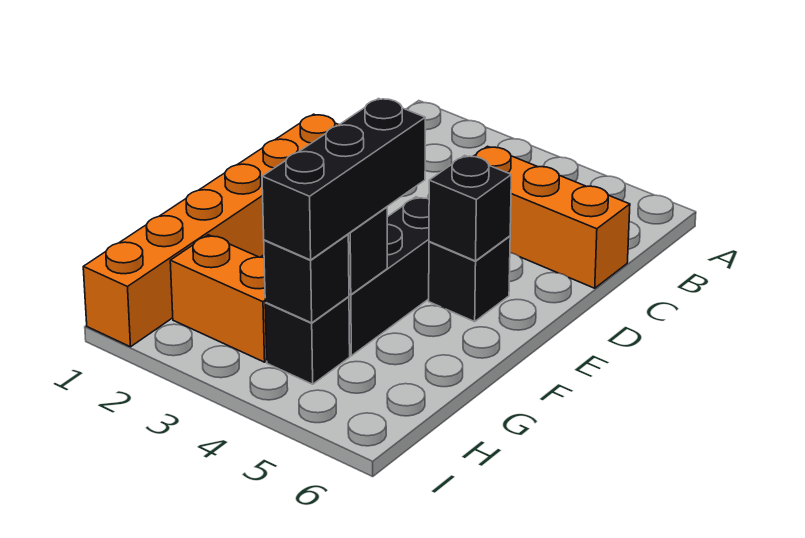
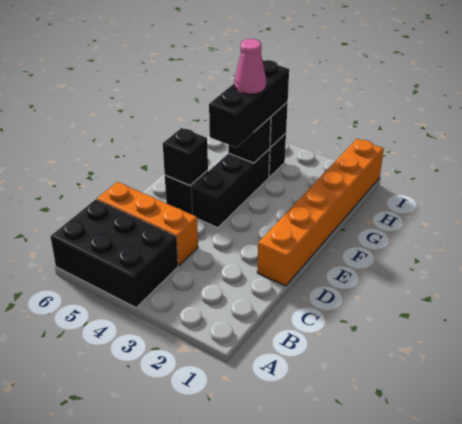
none -> black brick A4:B6 level 1
none -> pink cone G4 level 4
orange brick H2:H3 level 1 -> none

